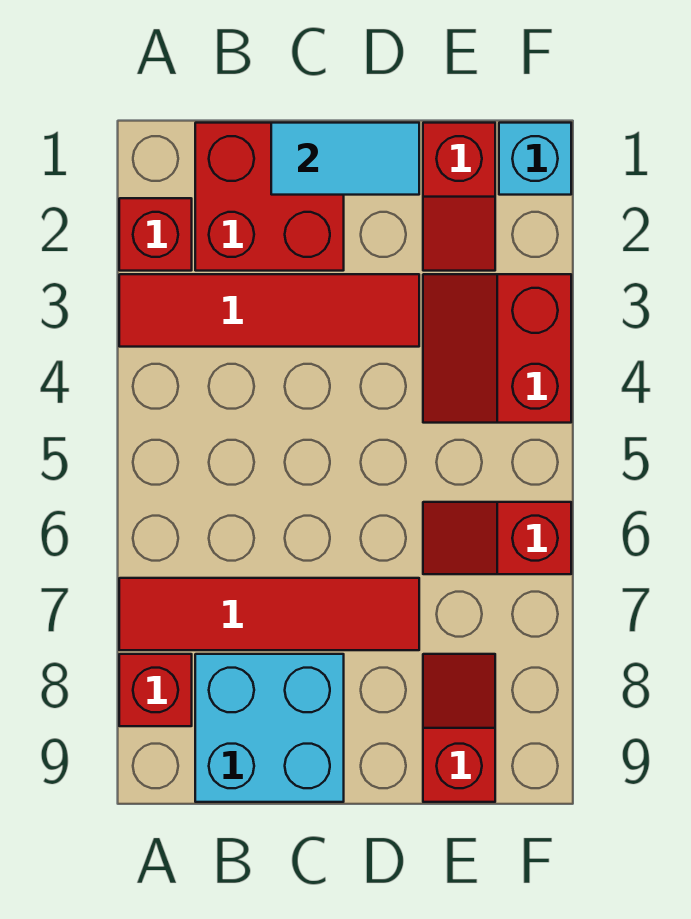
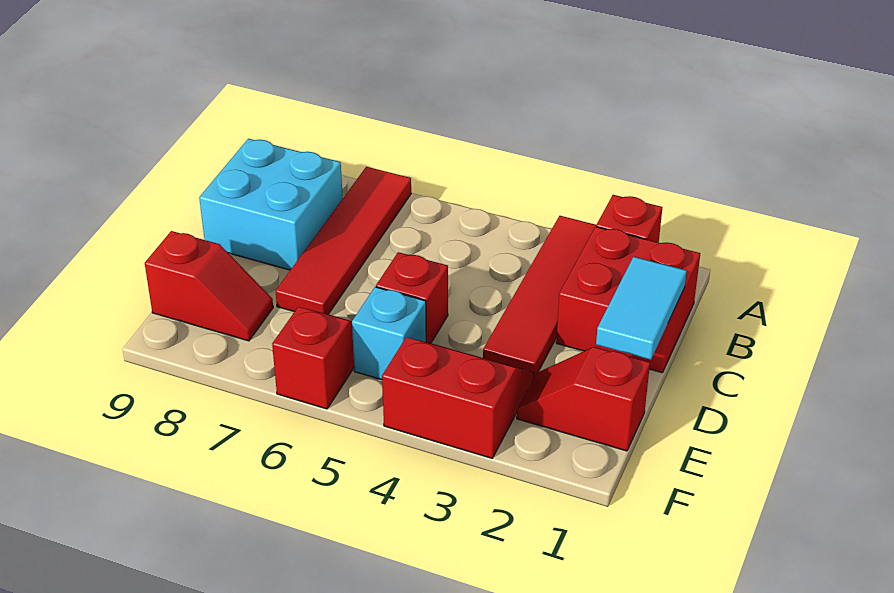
red brick A8 level 1 -> red brick D5 level 1
cyan brick F1 level 1 -> cyan brick E5 level 1

